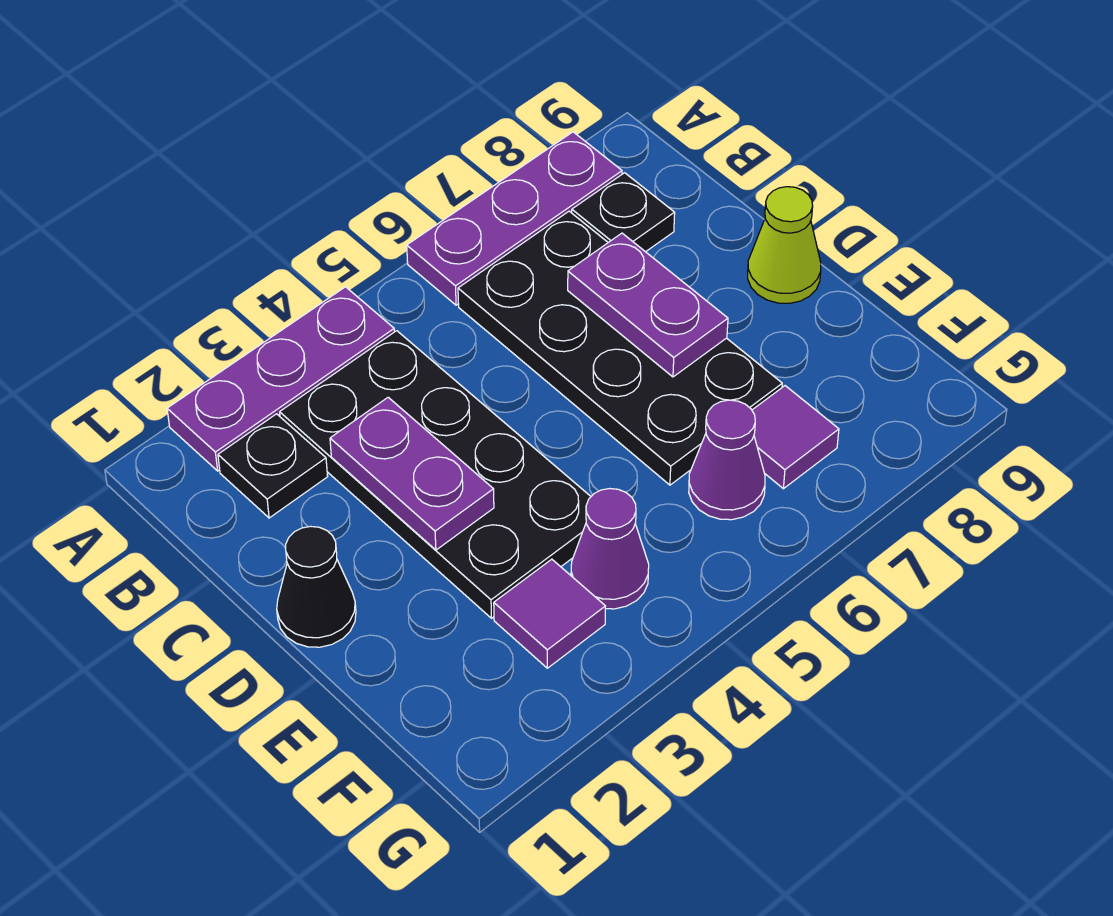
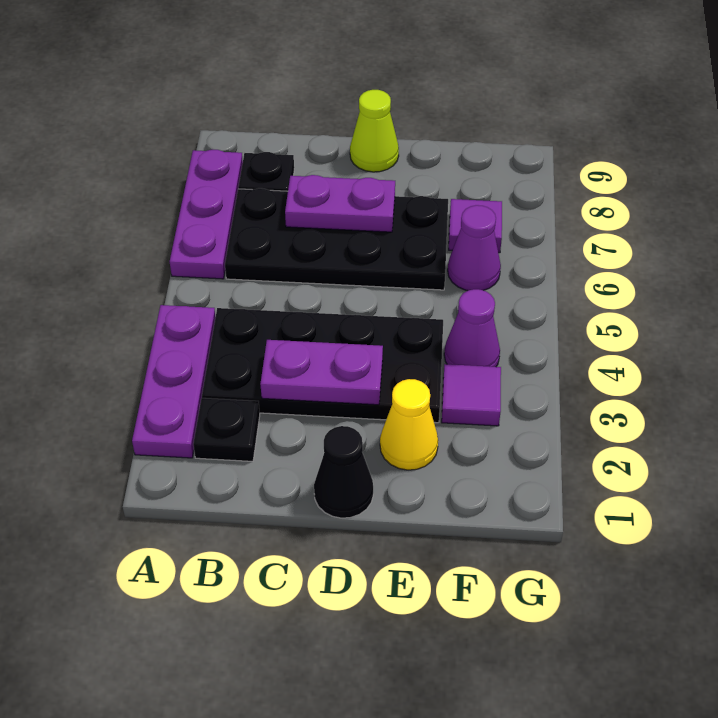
none -> yellow cone E2 level 1

